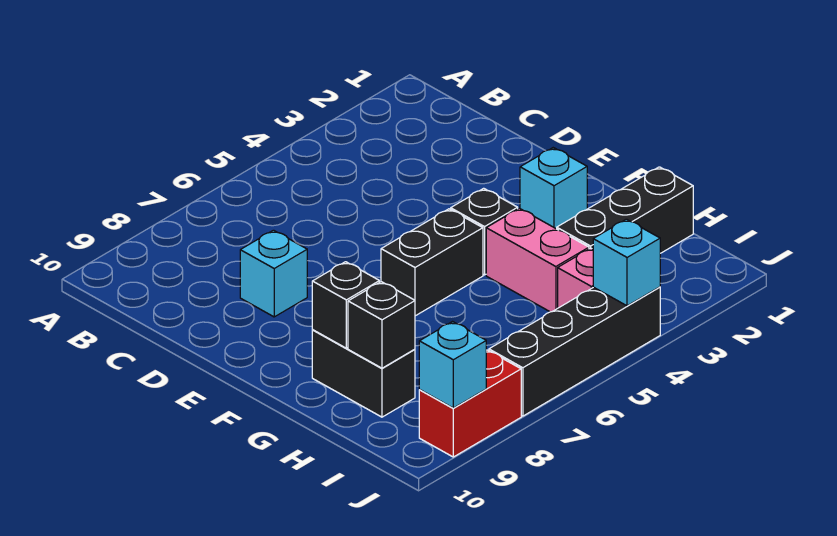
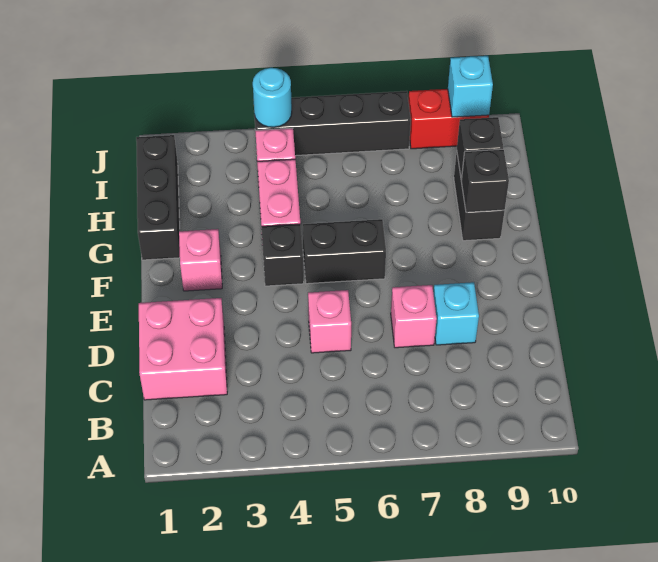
none -> pink brick C1:D2 level 1
none -> pink brick D5 level 1
none -> pink brick D7 level 1
cyan brick F2 level 1 -> pink brick F2 level 1
black brick H1:H3 level 1 -> black brick G1:I1 level 1
cyan brick J4 level 2 -> cyan round brick J4 level 2

